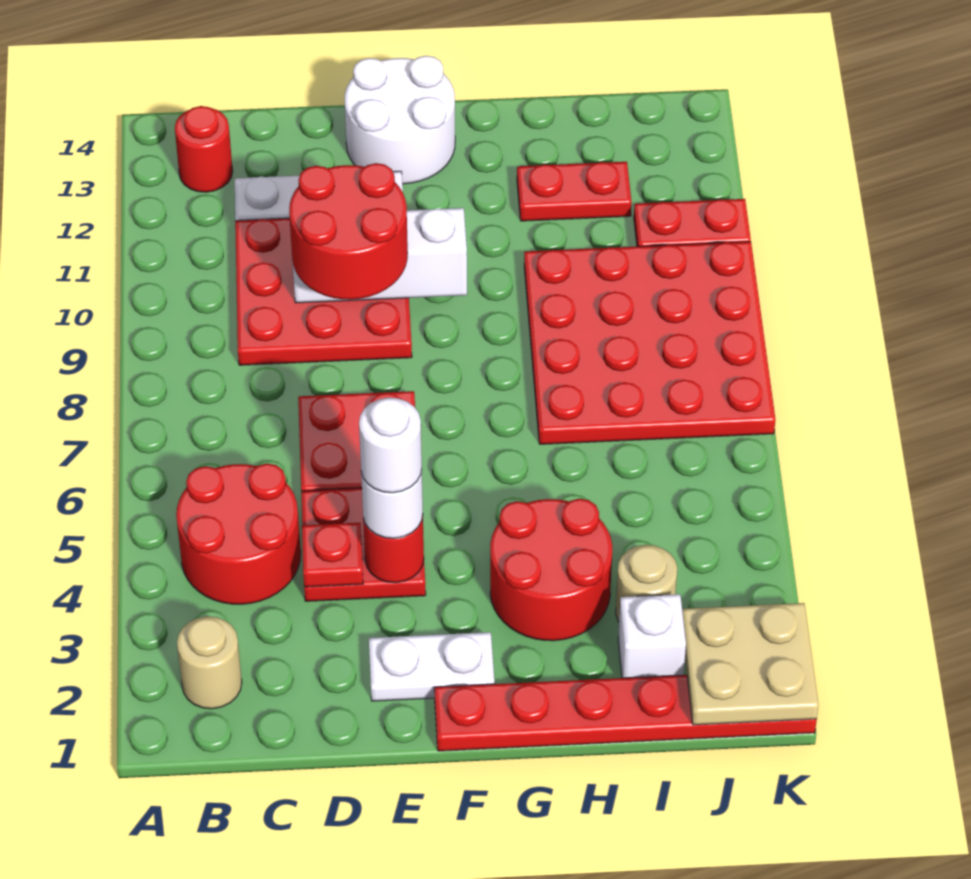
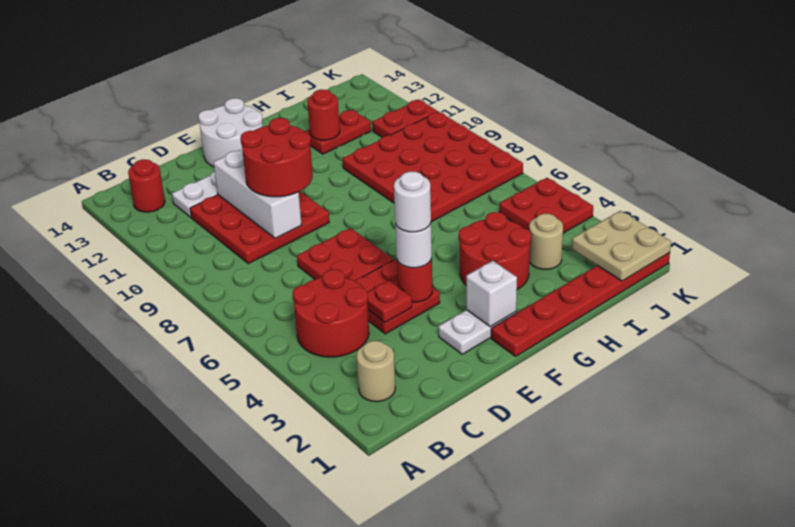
white brick D10:F10 level 2 -> white brick D9:D11 level 2
none -> red round brick H12 level 2
white brick I2 level 1 -> white brick F2 level 2
none -> red plate J4:K5 level 1

